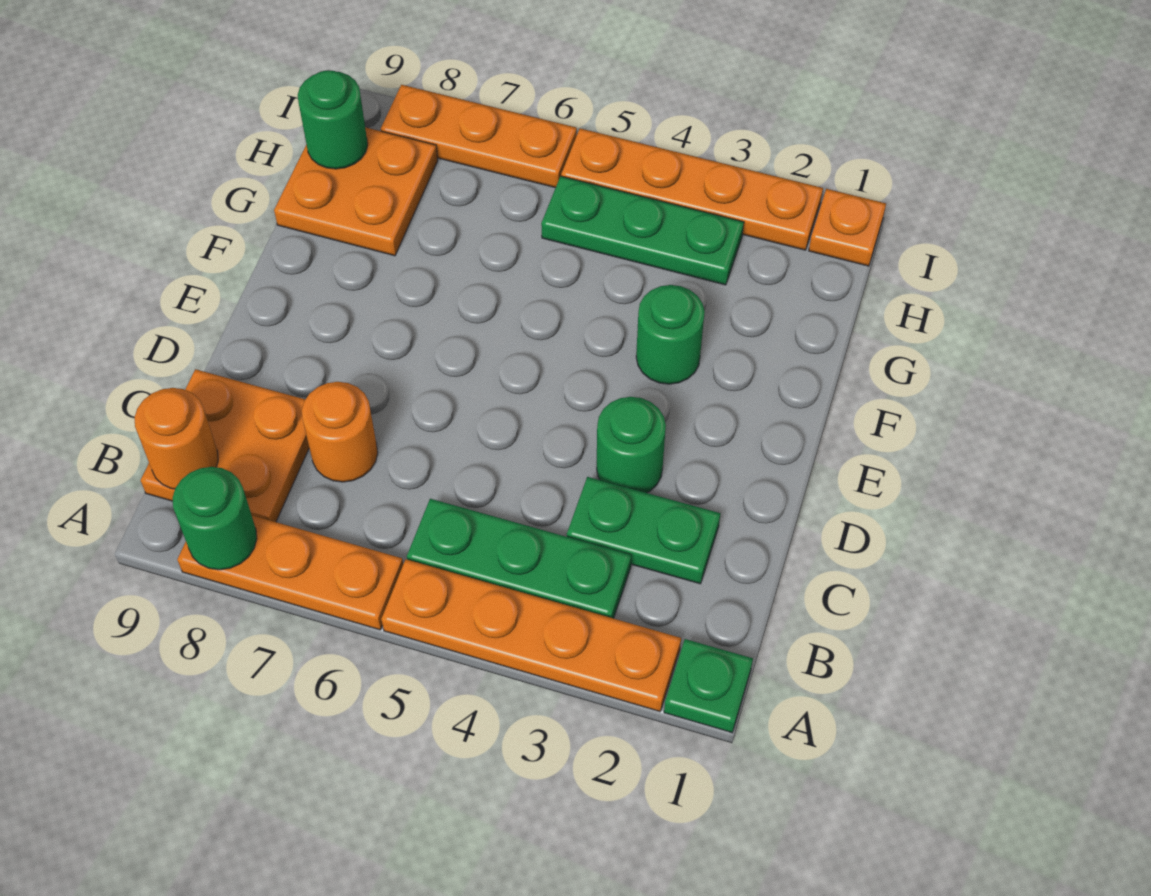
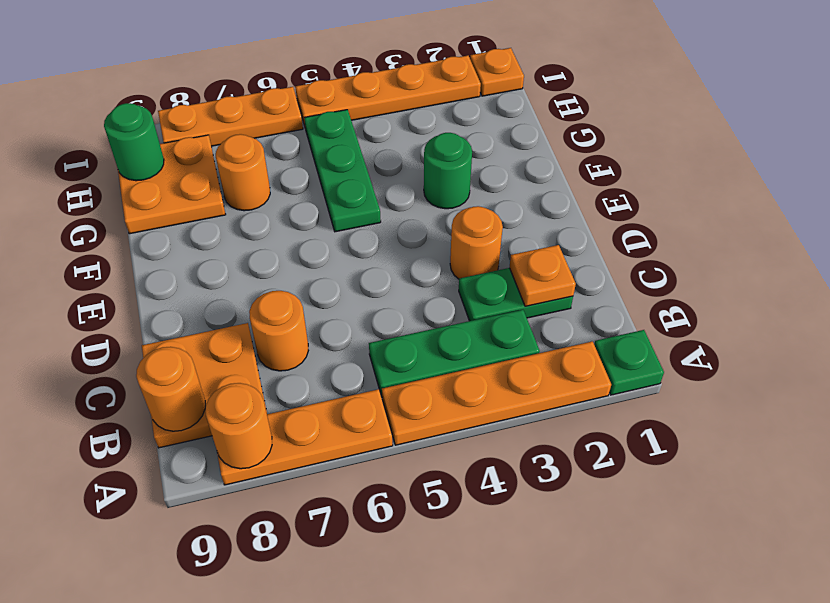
green round brick A8 level 2 -> orange round brick A8 level 2
none -> orange plate C2 level 2
green round brick D3 level 1 -> orange round brick D3 level 1
none -> orange round brick G7 level 1
green plate H3:H5 level 1 -> green plate F5:H5 level 1

